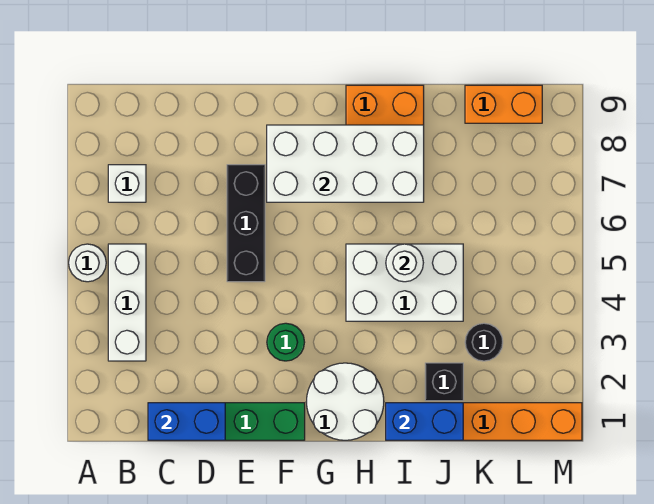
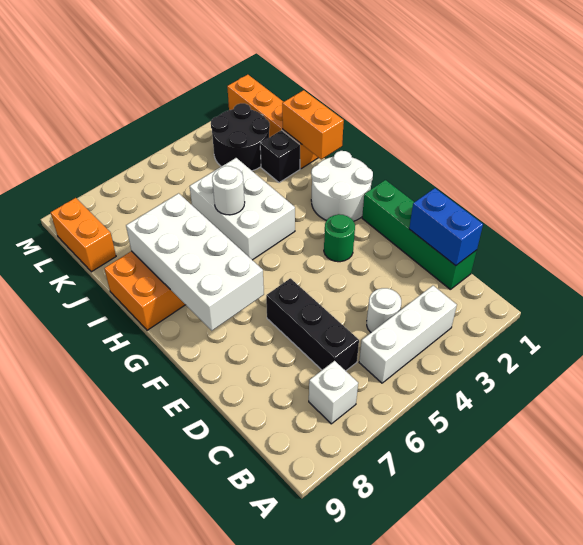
white round brick A5 level 1 -> white round brick C4 level 1
black brick E5:E7 level 1 -> black brick C6:E6 level 1
blue brick I1:J1 level 2 -> orange brick I1:J1 level 2
black round brick K3 level 1 -> black round brick K2:L3 level 1

